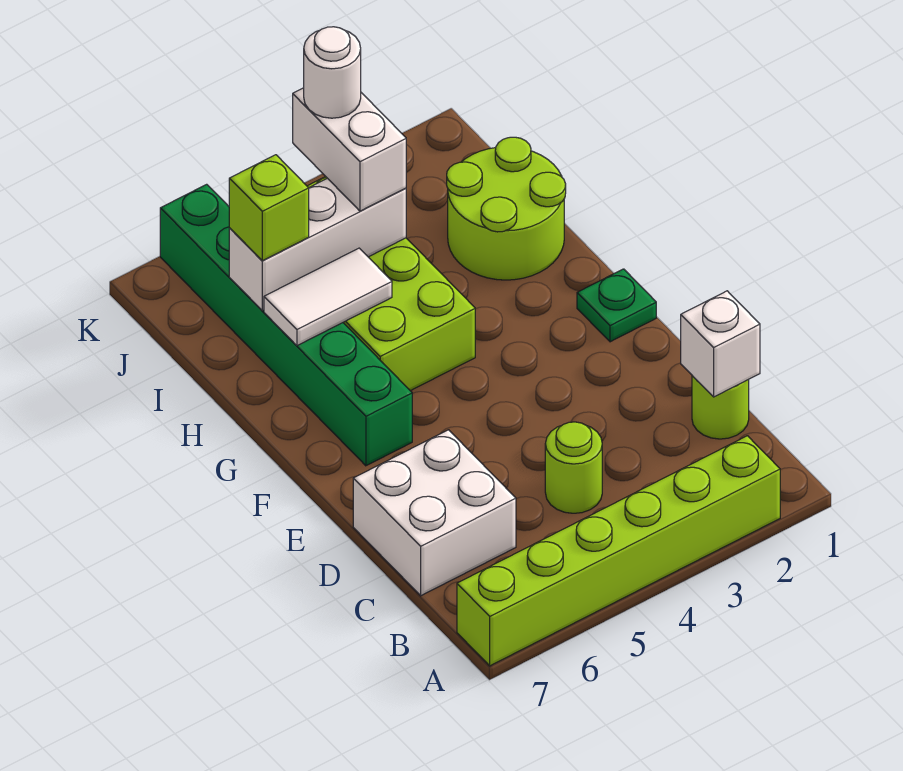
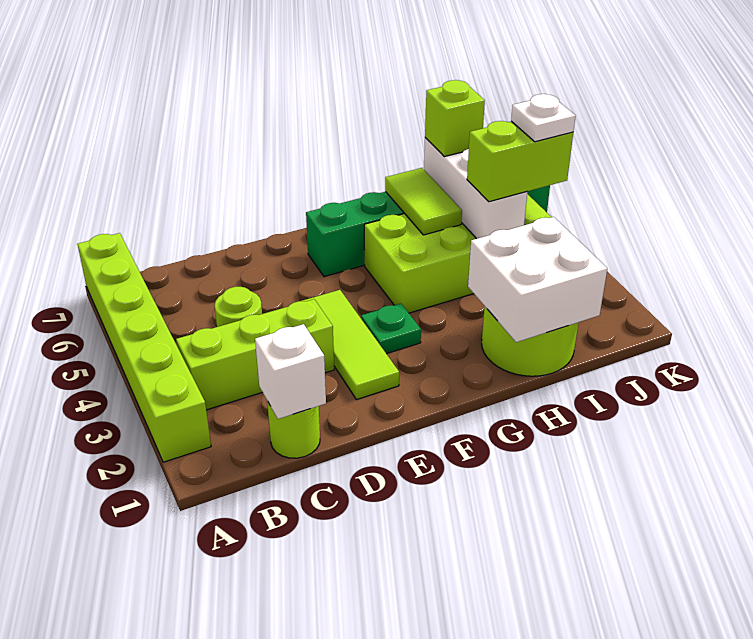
none -> lime brick B3:D3 level 1
white brick C6:D7 level 1 -> white brick H1:I2 level 2
none -> lime tile E2:E4 level 1
green plate F1 level 1 -> green plate F3 level 1
white tile H5:H6 level 2 -> lime tile H5:H6 level 2
white brick I4:J4 level 3 -> lime brick I4:J4 level 3
white round brick J4 level 4 -> white plate J4 level 4

